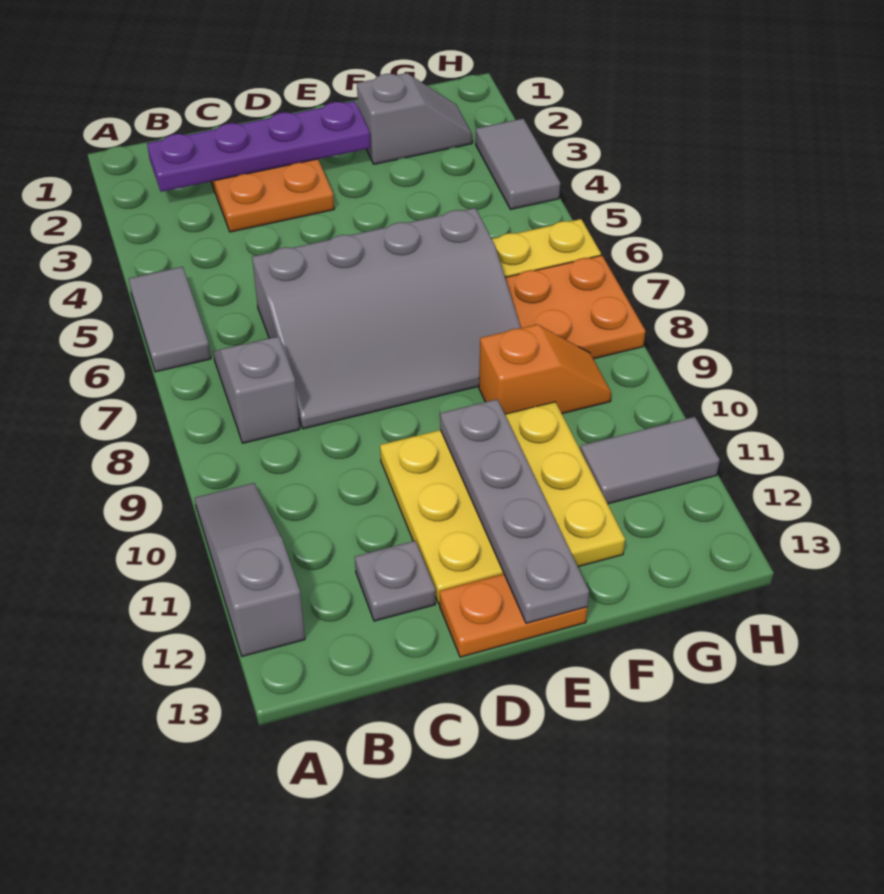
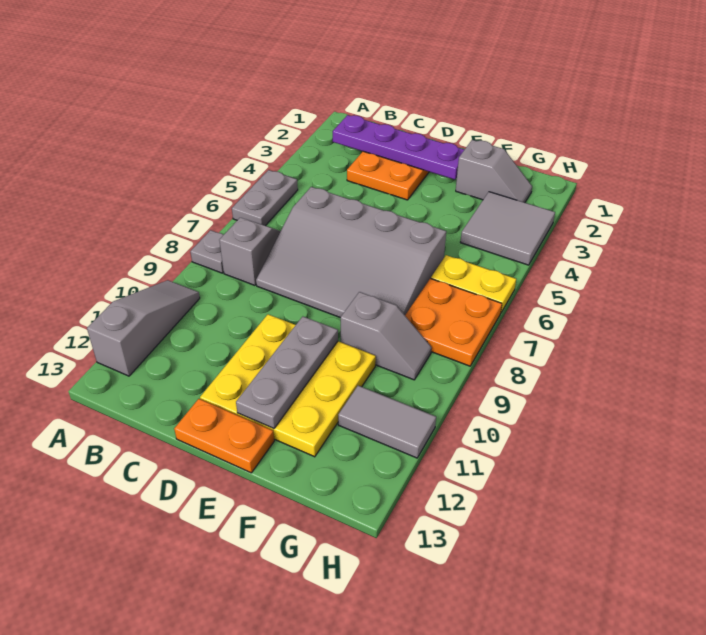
grey tile A5:A6 level 1 -> grey plate A5:A6 level 1
grey plate C12 level 1 -> grey plate A8 level 1
grey plate E10:E13 level 2 -> grey plate E10:E12 level 2
orange slope F9:G9 level 1 top F -> grey slope F9:G9 level 1 top F
grey tile H3:H4 level 1 -> grey tile G3:H4 level 1

